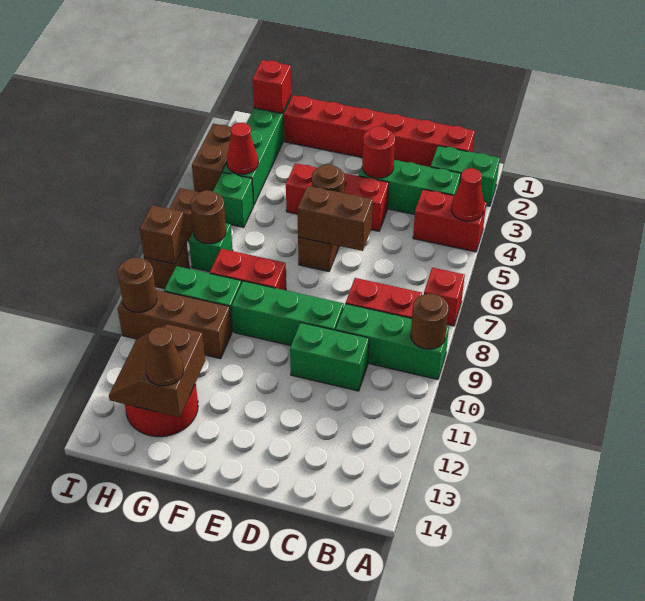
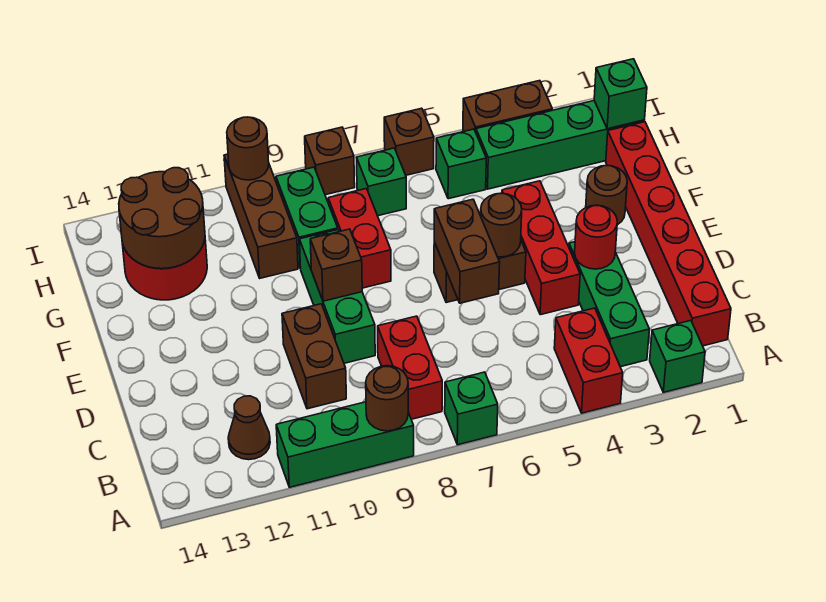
green brick A2:B2 level 1 -> green brick A2 level 1
red cone A4 level 2 -> none
red brick A7 level 1 -> green brick A7 level 1
green brick A9:C9 level 1 -> green brick A9:A11 level 1
green brick C10:D10 level 1 -> brown brick C10:D10 level 1
brown slope G12:H13 level 2 top G -> brown round brick G12:H13 level 2
brown cone G13 level 3 -> brown cone B12 level 1
red brick H1 level 2 -> green brick H1 level 2
red cone H4 level 2 -> none
brown round brick H7 level 2 -> brown round brick F2 level 1
brown brick I8 level 2 -> brown brick E9 level 2

